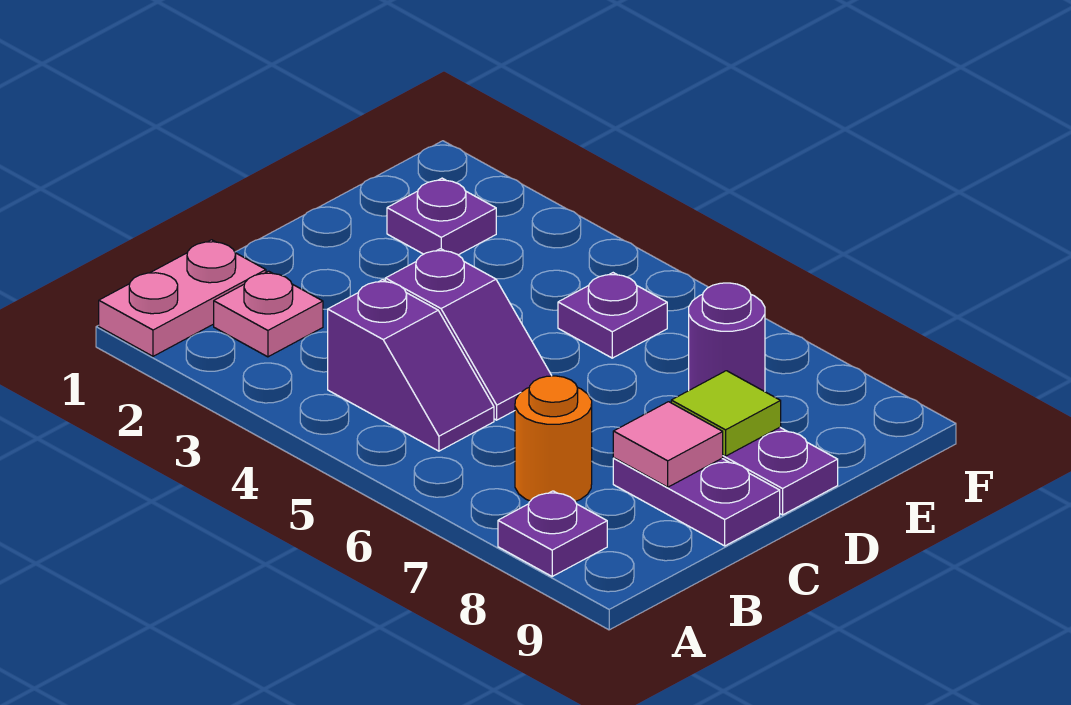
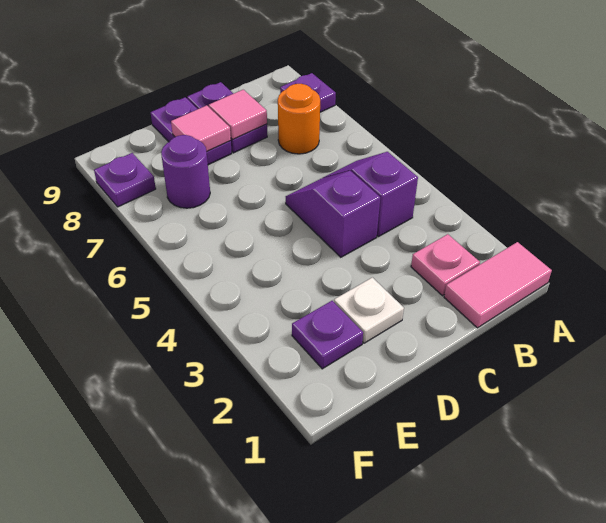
pink plate A1:B1 level 1 -> pink tile A1:B1 level 1
none -> white plate D2 level 1
lime tile D8 level 2 -> pink tile D8 level 2
purple plate E5 level 1 -> purple plate F8 level 1

